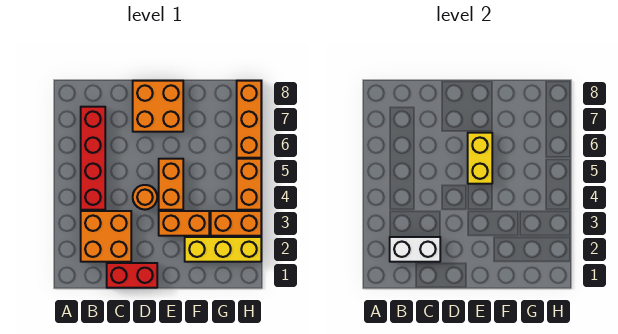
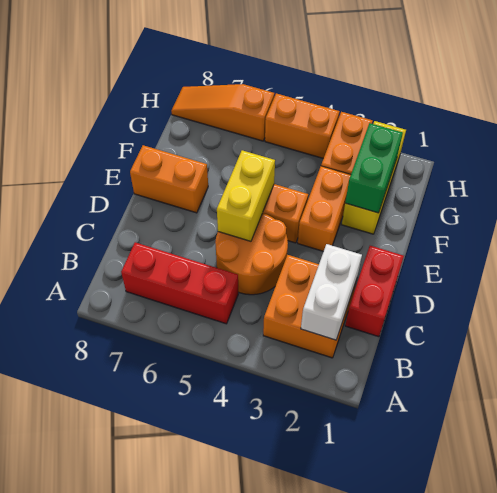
red brick B4:B7 level 1 -> red brick B5:B7 level 1
orange round brick D4 level 1 -> orange round brick C4:D5 level 1
orange brick D7:E8 level 1 -> orange brick E7:E8 level 1
yellow brick E5:E6 level 2 -> yellow brick D5:E5 level 2
none -> green brick F2:G2 level 2
orange brick H6:H8 level 1 -> orange slope H6:H8 level 1 top 6

